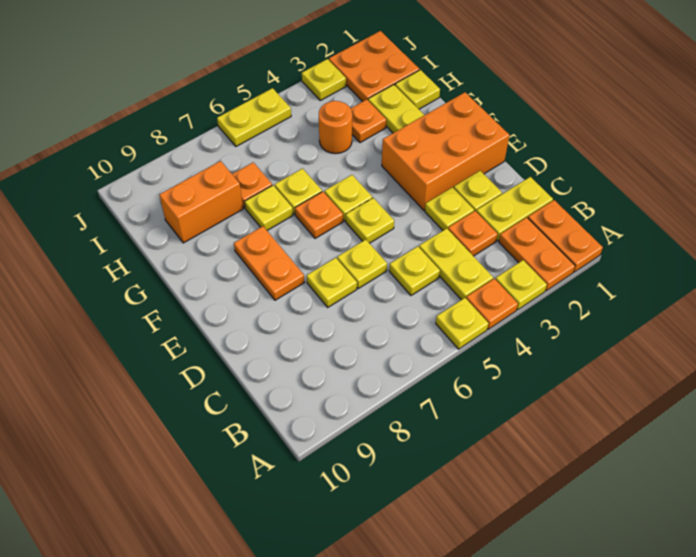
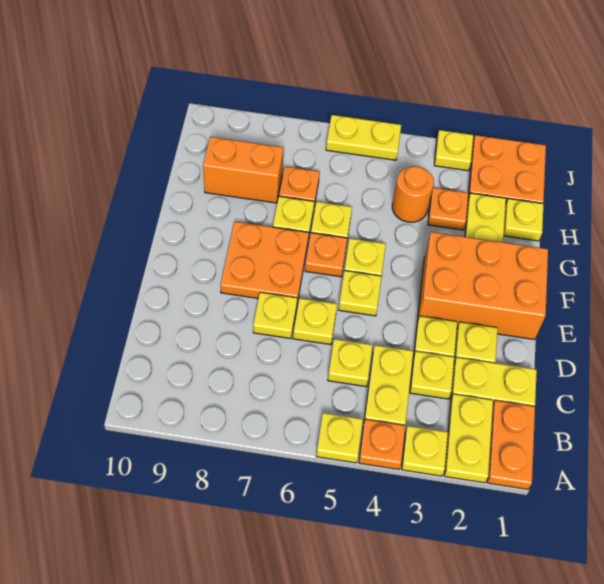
orange plate A2:B2 level 1 -> yellow plate A2:B2 level 1
orange plate C3 level 1 -> yellow plate C3 level 1
orange plate E8:F8 level 1 -> orange plate E7:F8 level 1

